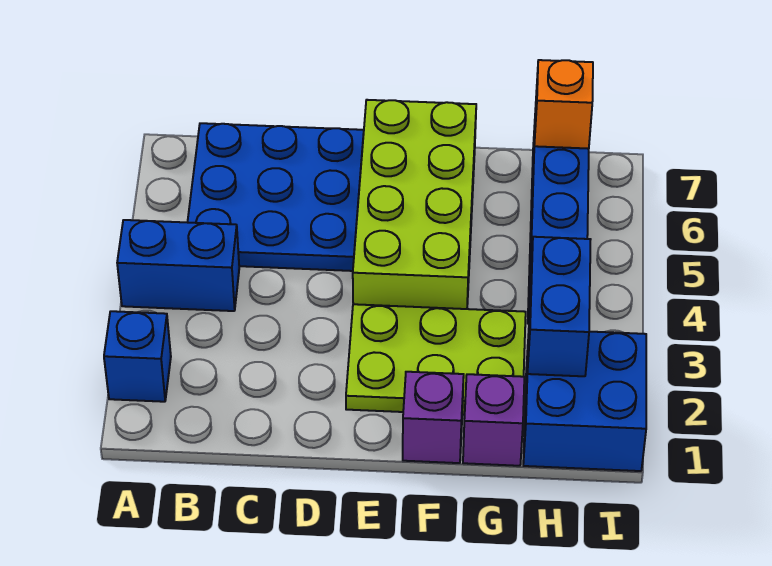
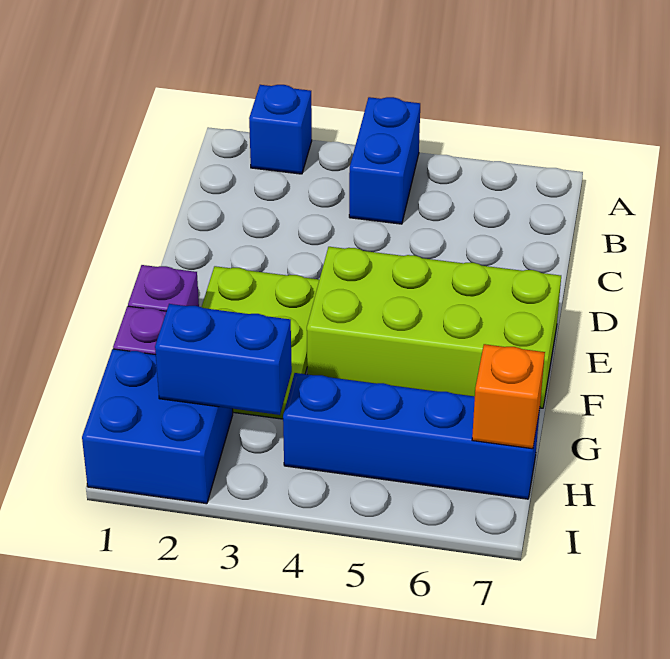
blue plate B5:D7 level 1 -> none

